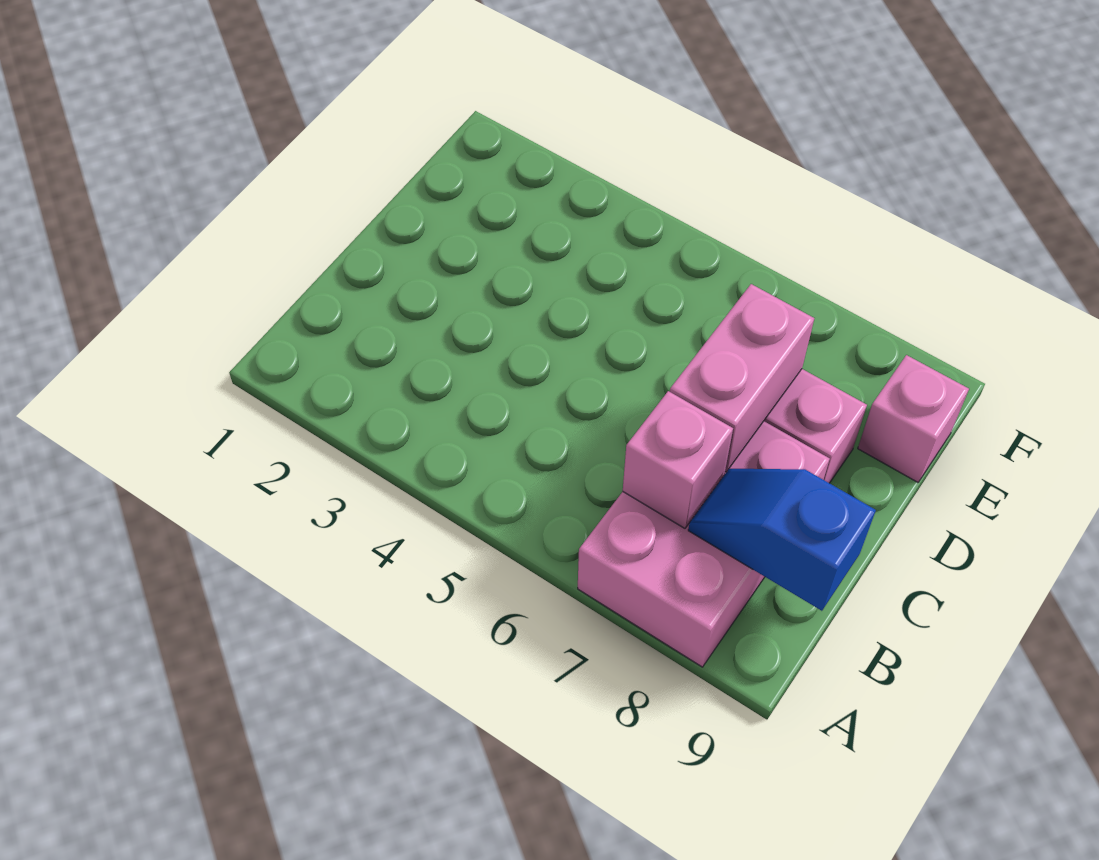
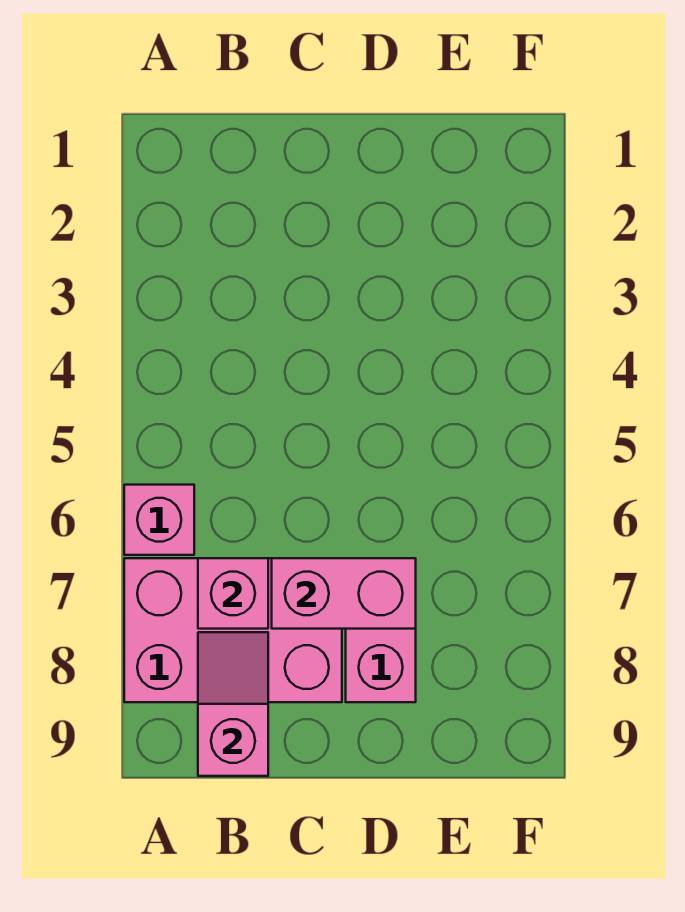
blue slope B8:B9 level 2 top 9 -> pink slope B8:B9 level 2 top 9
pink brick E9 level 1 -> pink brick A6 level 1

